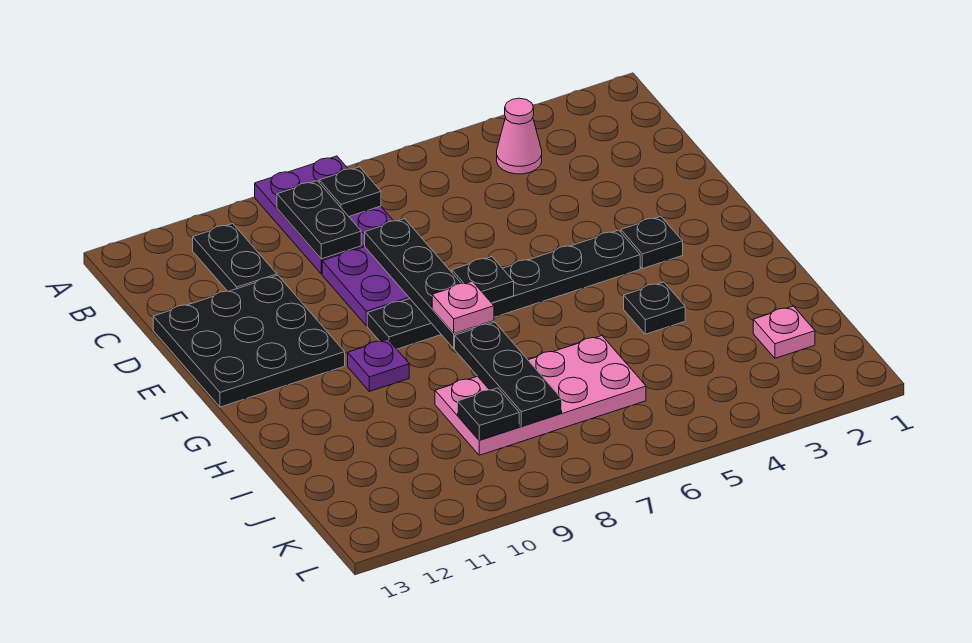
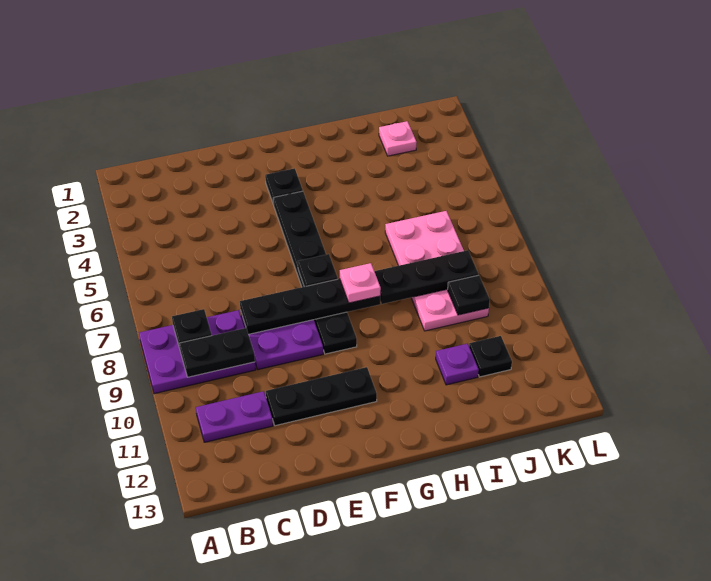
pink cone B4 level 1 -> none
black plate B11:C11 level 1 -> purple plate B11:C11 level 1
black plate D11:F13 level 1 -> black plate D11:F11 level 1
purple plate G10 level 1 -> purple plate I11 level 1
black plate H4 level 1 -> black plate J11 level 1

